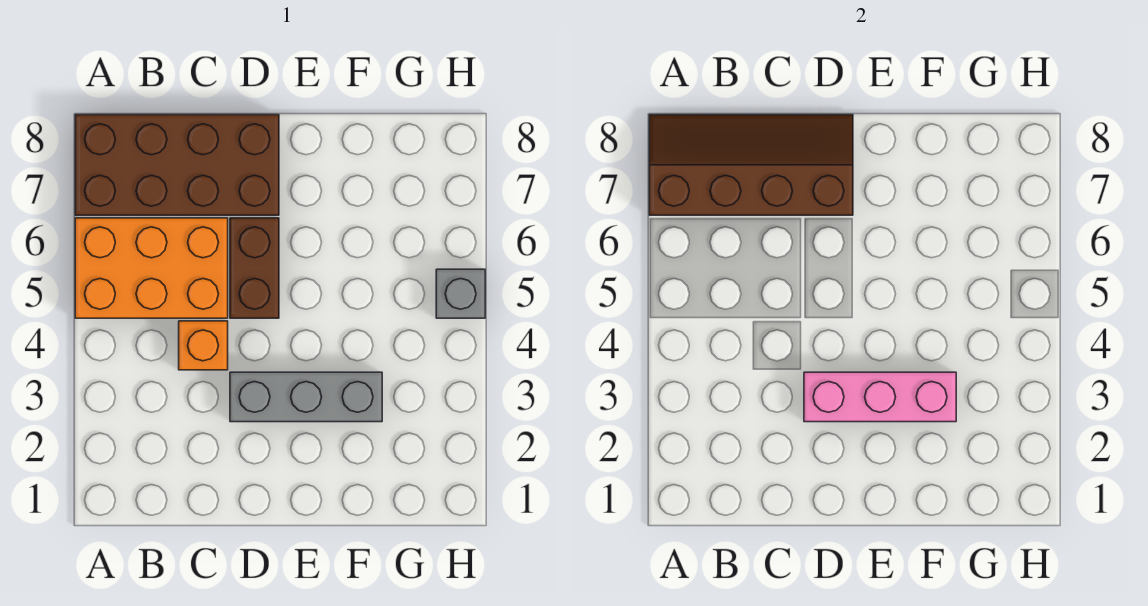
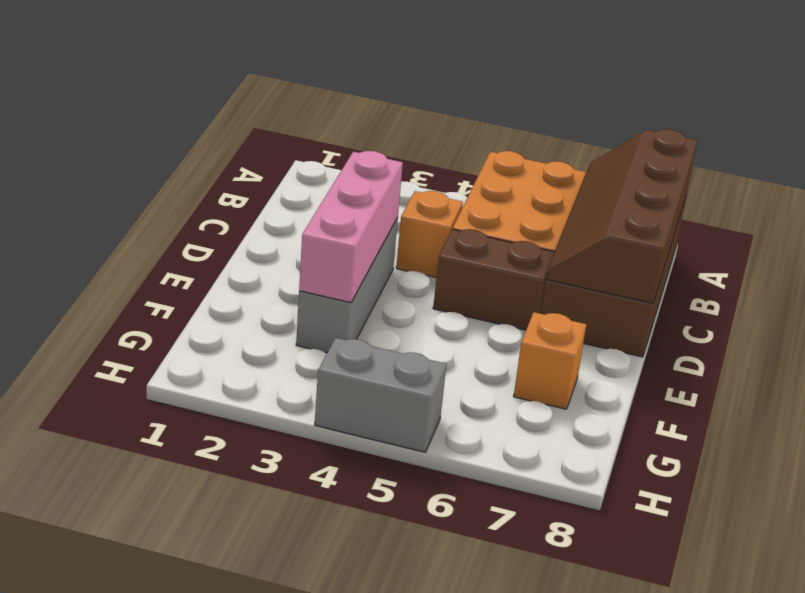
brown slope A7:D8 level 2 top 7 -> brown slope A7:D8 level 2 top 8
none -> orange brick F7 level 1
grey brick H5 level 1 -> grey brick H4:H5 level 1

